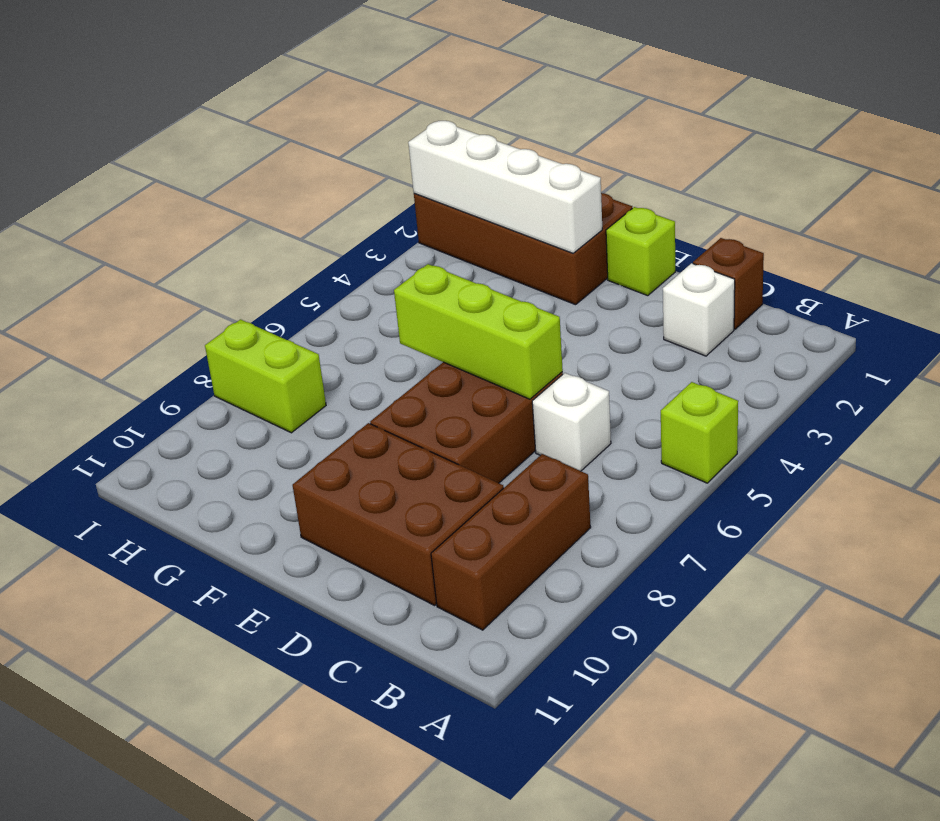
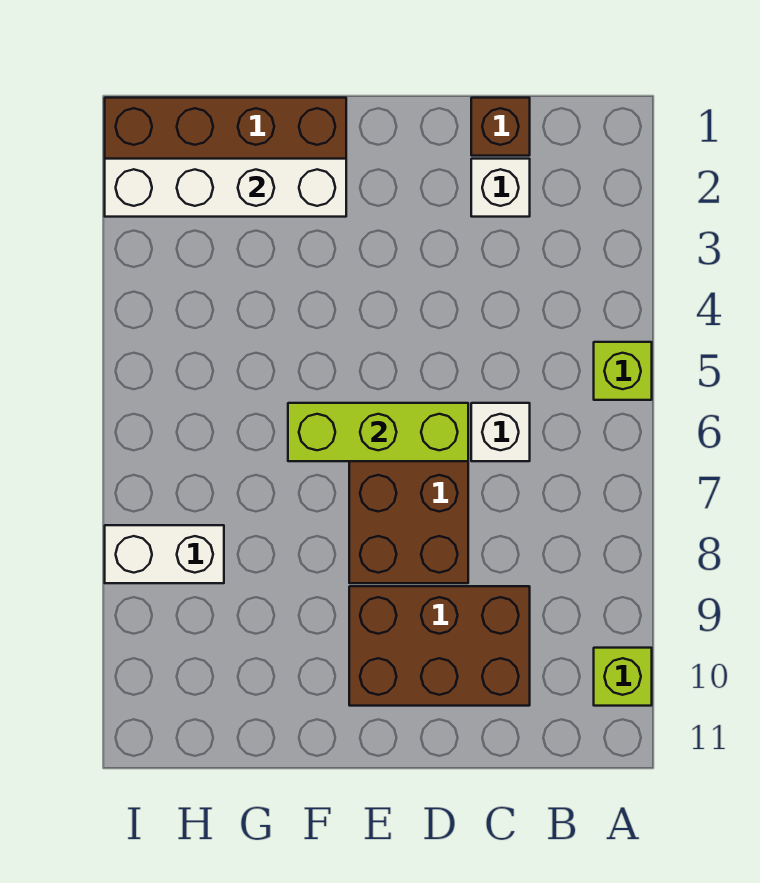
brown brick B8:B10 level 1 -> none
lime brick E1 level 1 -> lime brick A10 level 1
lime brick H8:I8 level 1 -> white brick H8:I8 level 1

